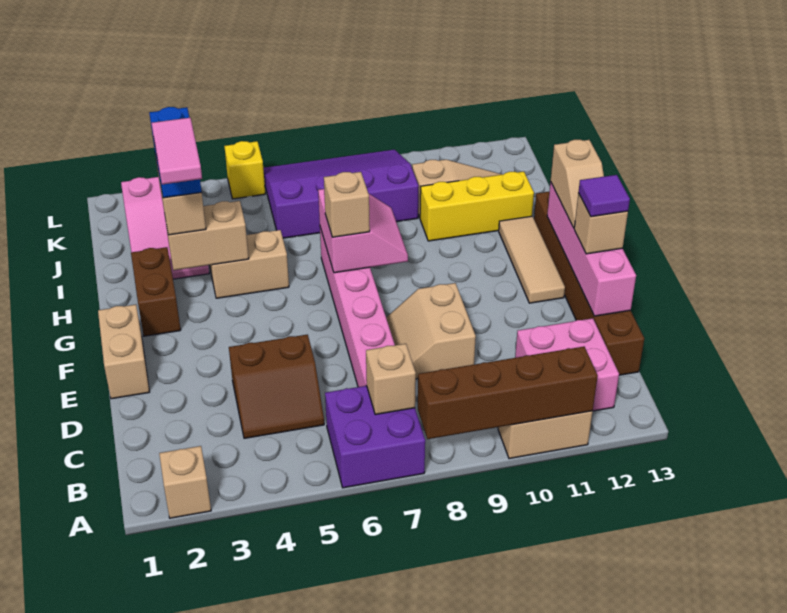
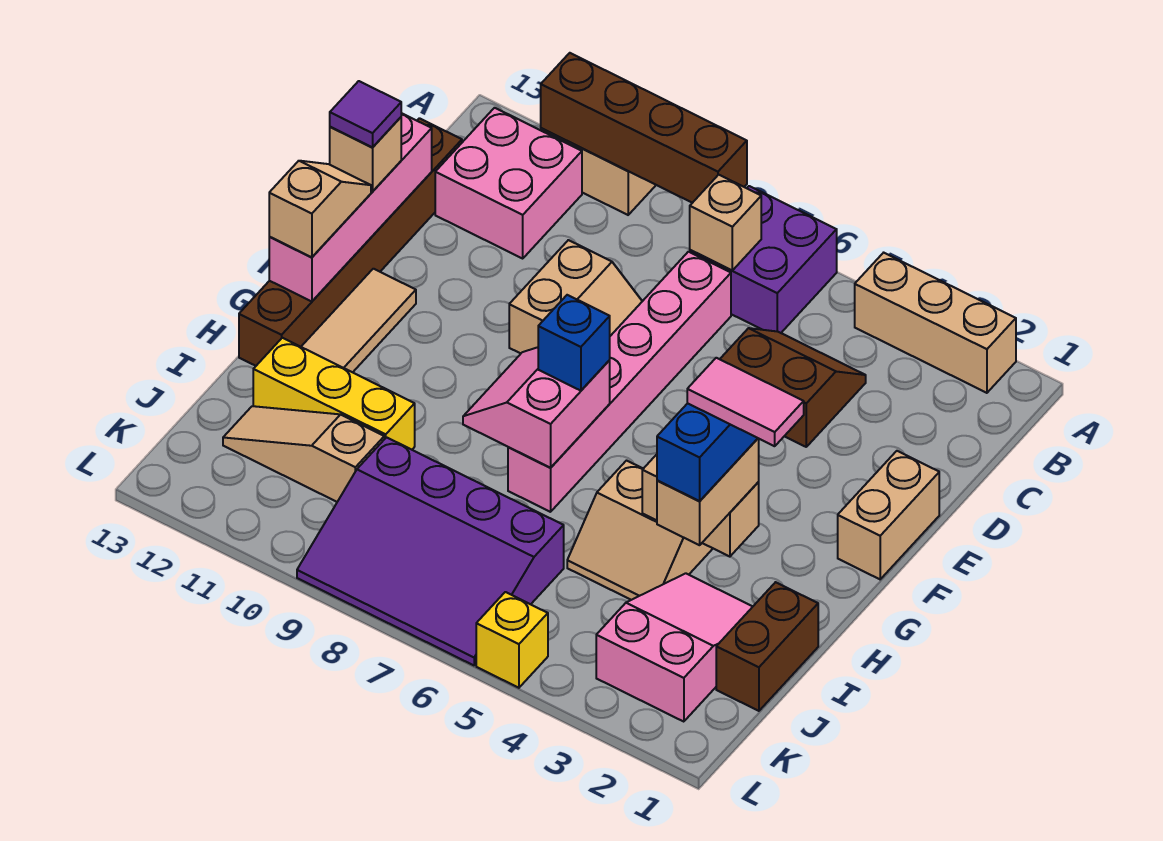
tan brick A2 level 1 -> tan brick A2:A4 level 1
brown brick G2:H2 level 1 -> brown brick I1:J1 level 1
pink tile G3:H3 level 5 -> pink tile H2:H3 level 5
tan brick G7 level 3 -> blue brick G7 level 3

